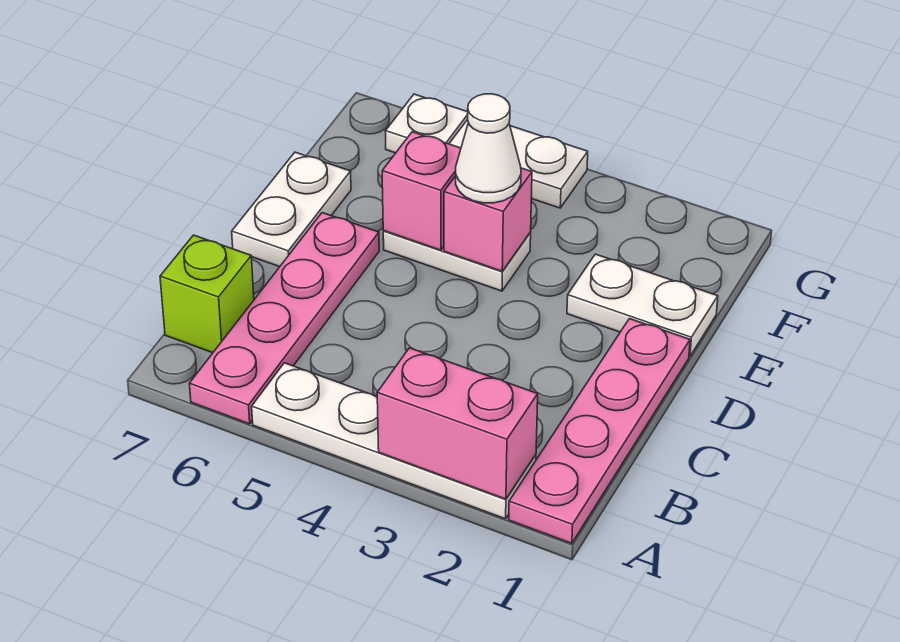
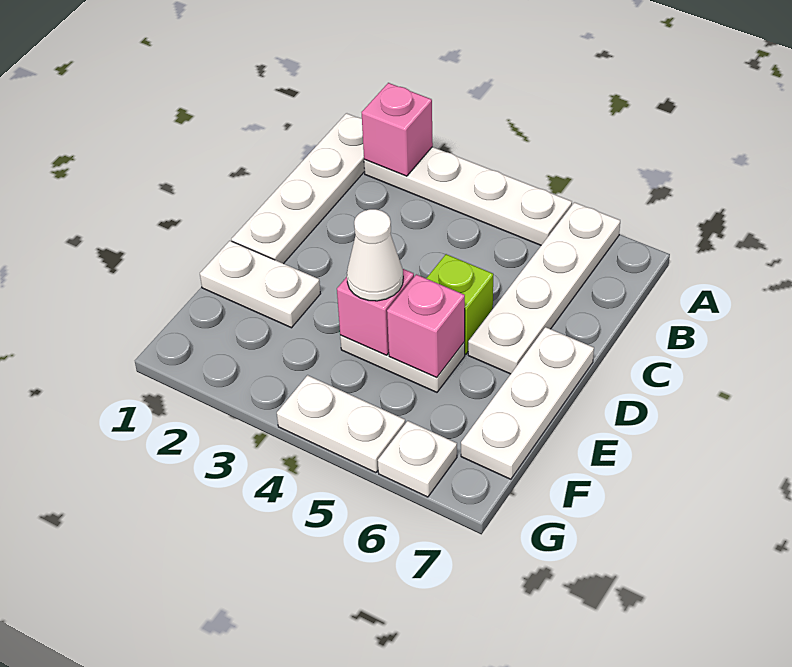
pink plate A1:D1 level 1 -> white plate A1:D1 level 1
pink brick A2:A3 level 2 -> pink brick A2 level 2
pink plate A6:D6 level 1 -> white plate A6:D6 level 1
lime brick B7 level 1 -> lime brick D5 level 1
white plate D7:E7 level 1 -> white plate D7:F7 level 1

